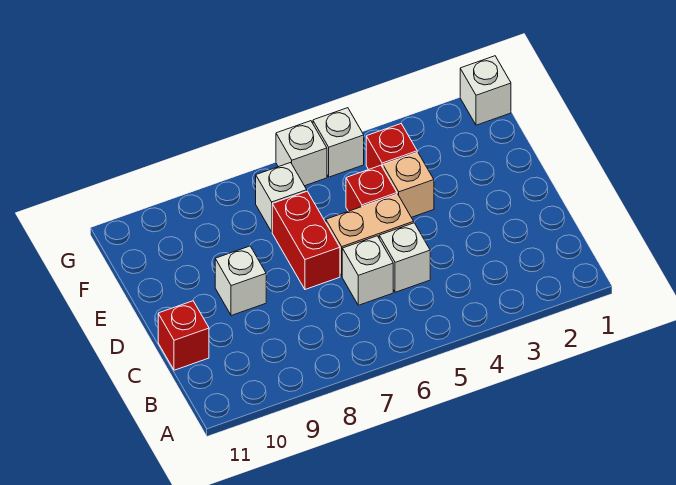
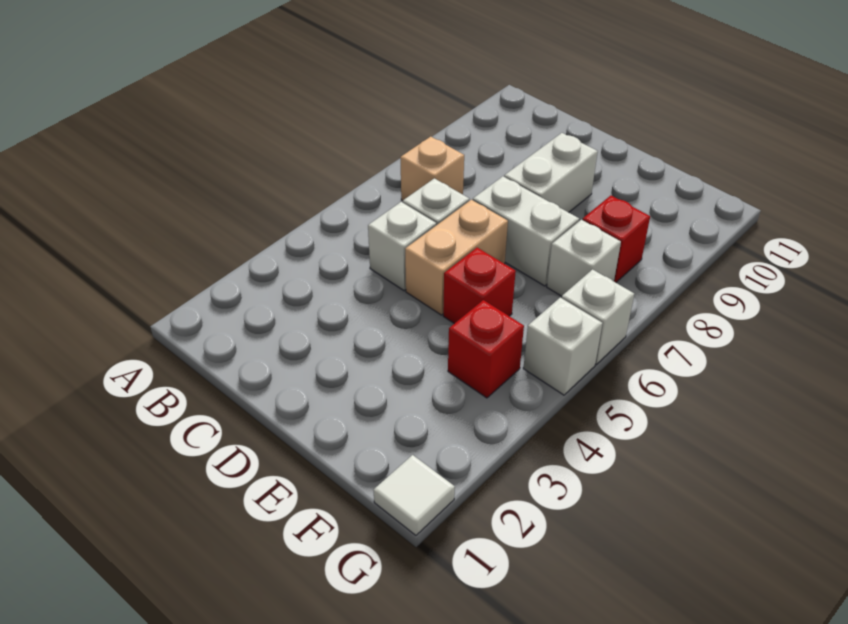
red brick C11 level 1 -> red brick F8 level 1
red brick D7:E7 level 1 -> white brick D7:E7 level 1
white brick D9 level 1 -> white brick D8:D9 level 1
tan brick E4 level 1 -> tan brick B7 level 1
white brick G1 level 1 -> white tile G1 level 1

